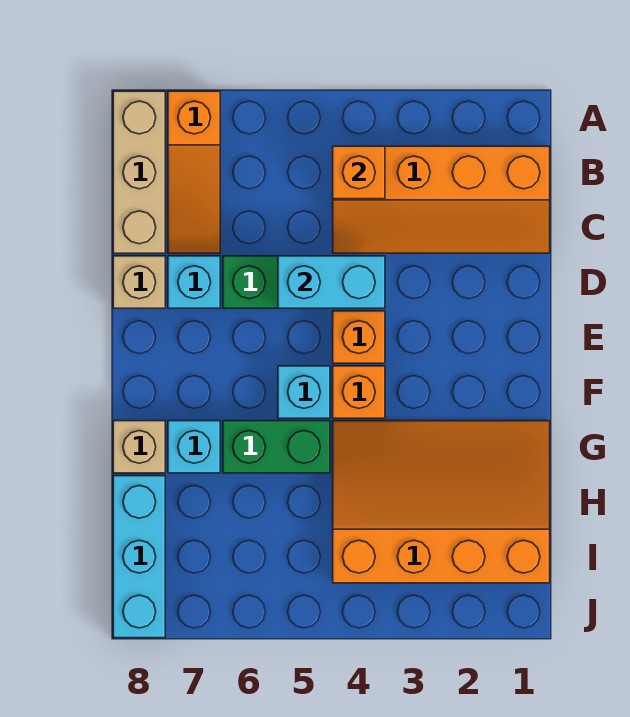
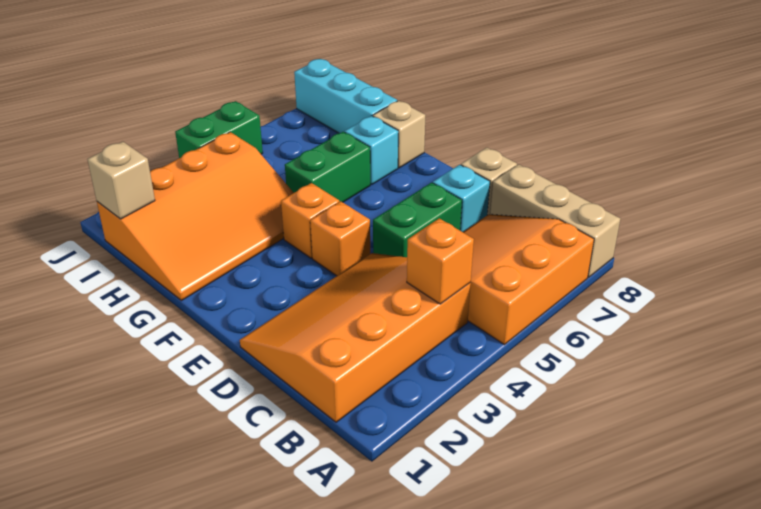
orange slope A7:C7 level 1 top A -> orange slope A5:C7 level 1 top A
orange slope B1:C4 level 1 top B -> orange slope B1:D4 level 1 top B
cyan brick D4:D5 level 2 -> none
cyan brick F5 level 1 -> none
none -> tan brick I1 level 2
none -> green brick J4:J5 level 1

